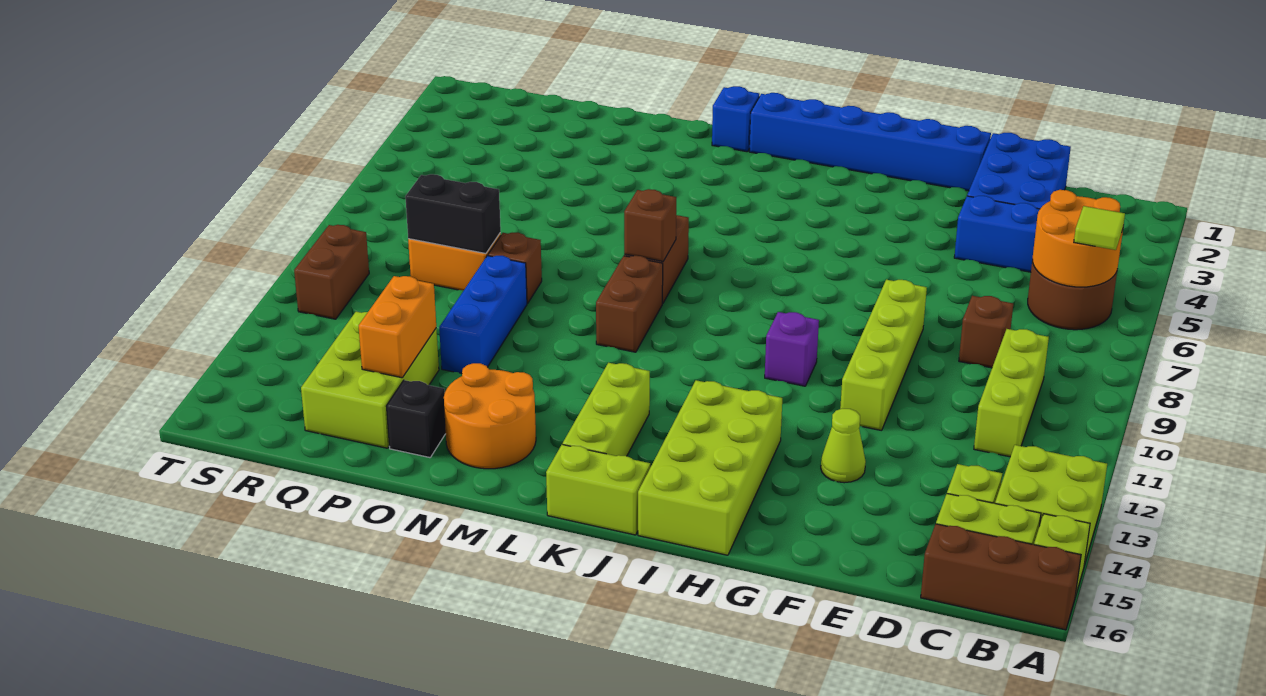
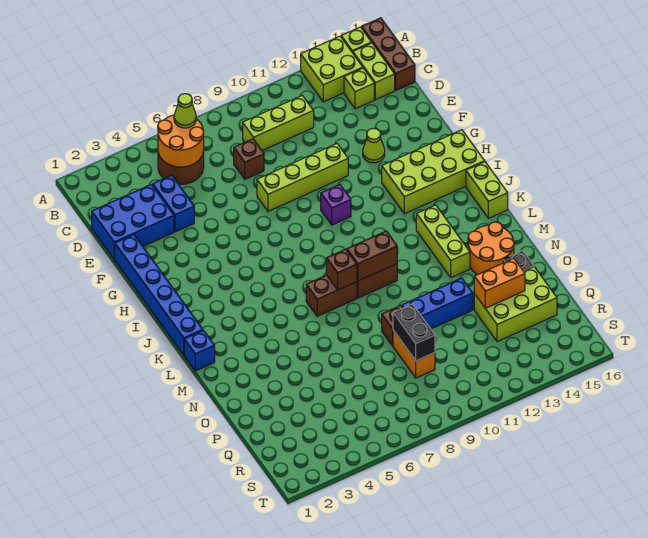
lime tile B6 level 3 -> lime cone B6 level 3
lime brick K13:K15 level 1 -> lime brick K13:M13 level 1
brown brick S10:S11 level 1 -> brown brick L9:L10 level 2

